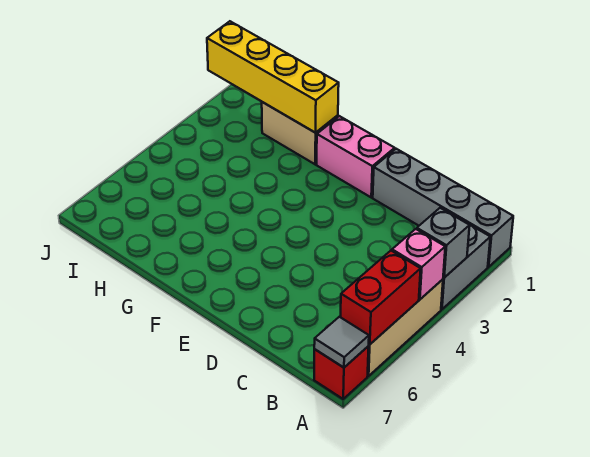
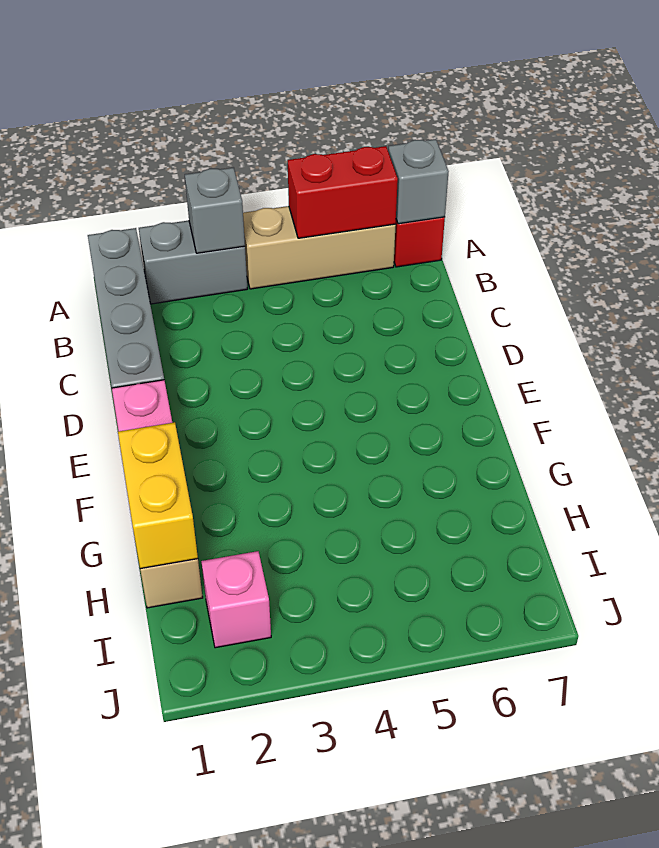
pink brick A4 level 2 -> pink brick I2 level 1
grey tile A7 level 2 -> grey brick A7 level 2
yellow brick G1:J1 level 2 -> yellow brick G1:H1 level 2

